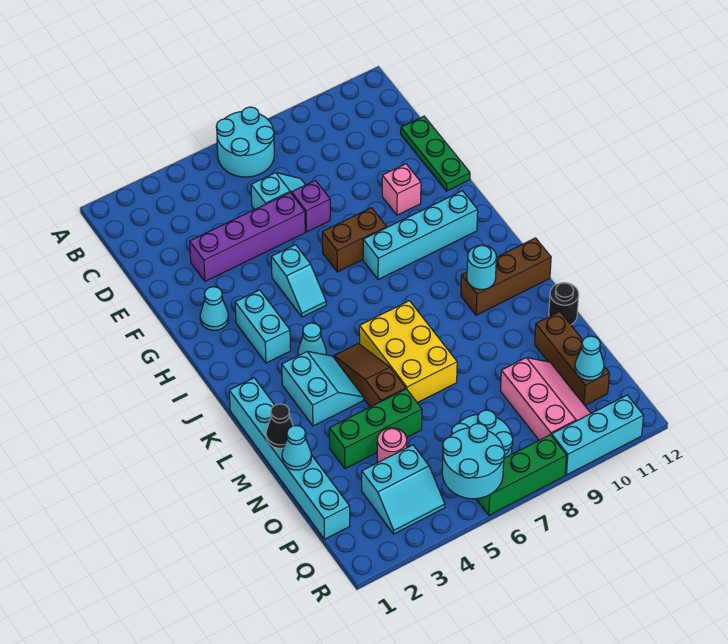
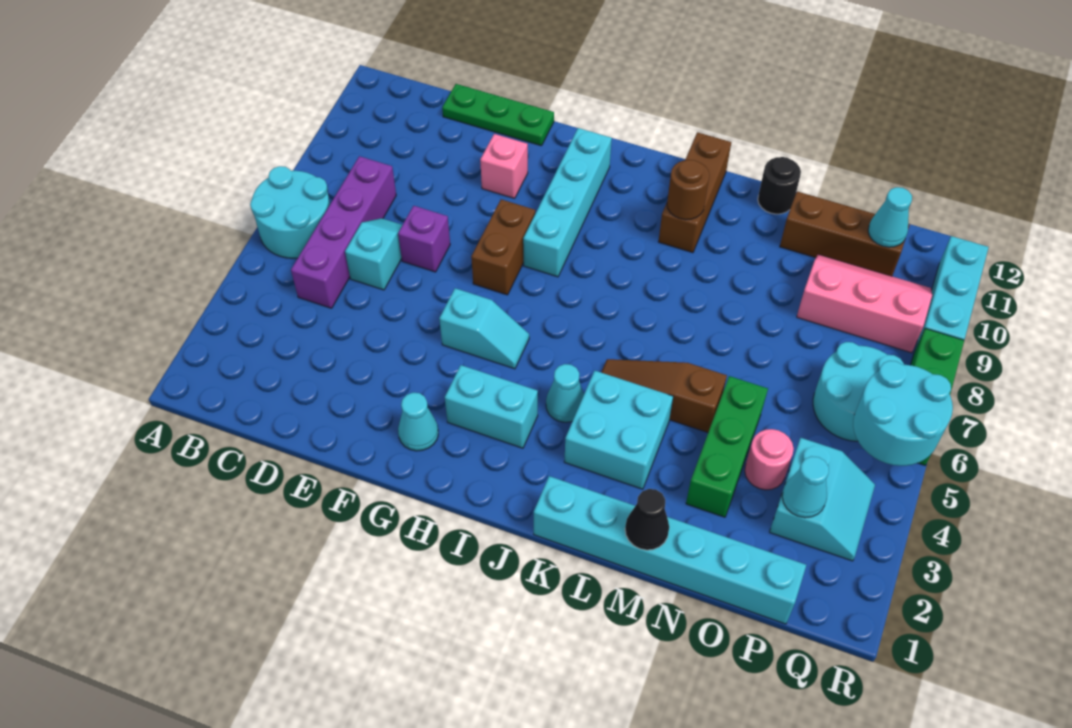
purple brick E3:E6 level 1 -> purple brick C5:C8 level 1
cyan slope K3:L4 level 1 top 3 -> cyan brick K3:L4 level 1
yellow brick K6:M7 level 1 -> none
cyan round brick K10 level 2 -> brown round brick K10 level 2
cyan cone N1 level 2 -> cyan cone P3 level 2

